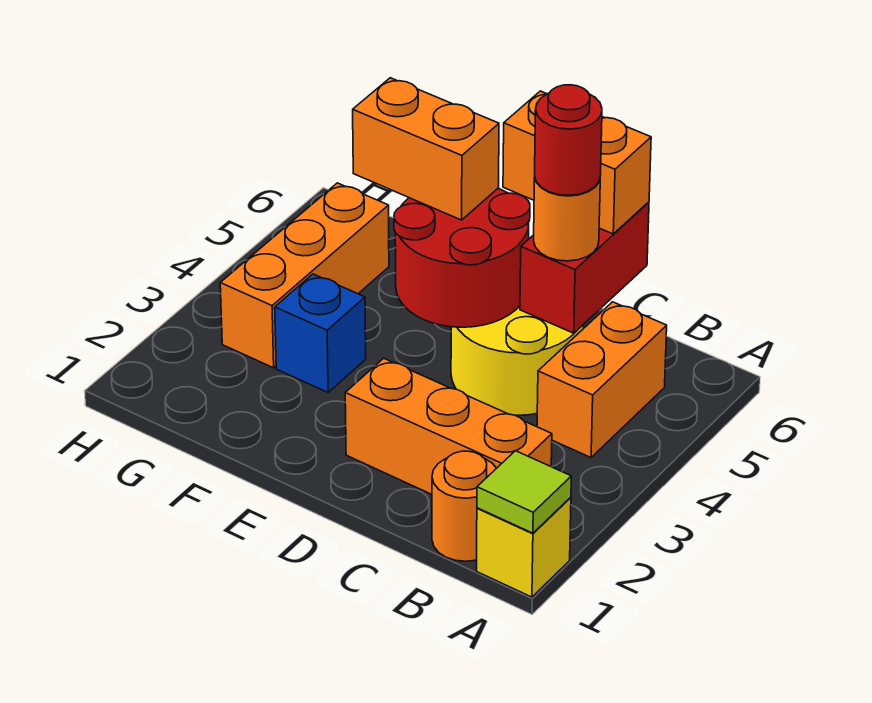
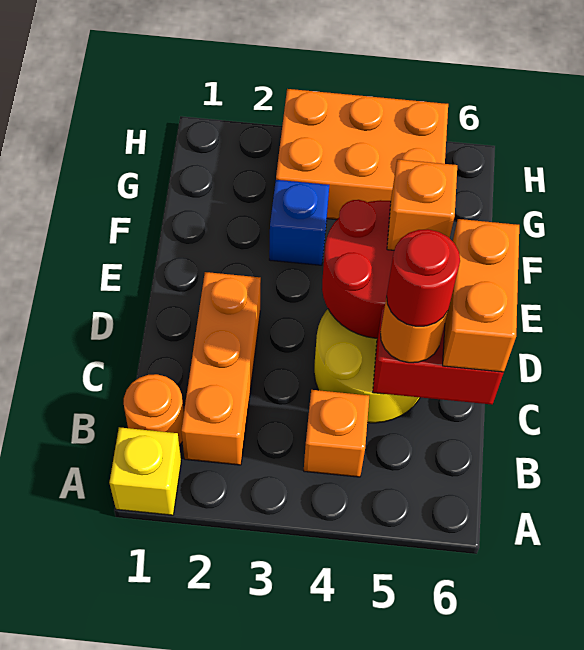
lime tile A1 level 2 -> none
orange brick B4:B5 level 1 -> orange brick B4 level 1
orange brick E5:F5 level 3 -> orange brick E5 level 3
orange brick G3:G5 level 1 -> orange brick G3:H5 level 1

